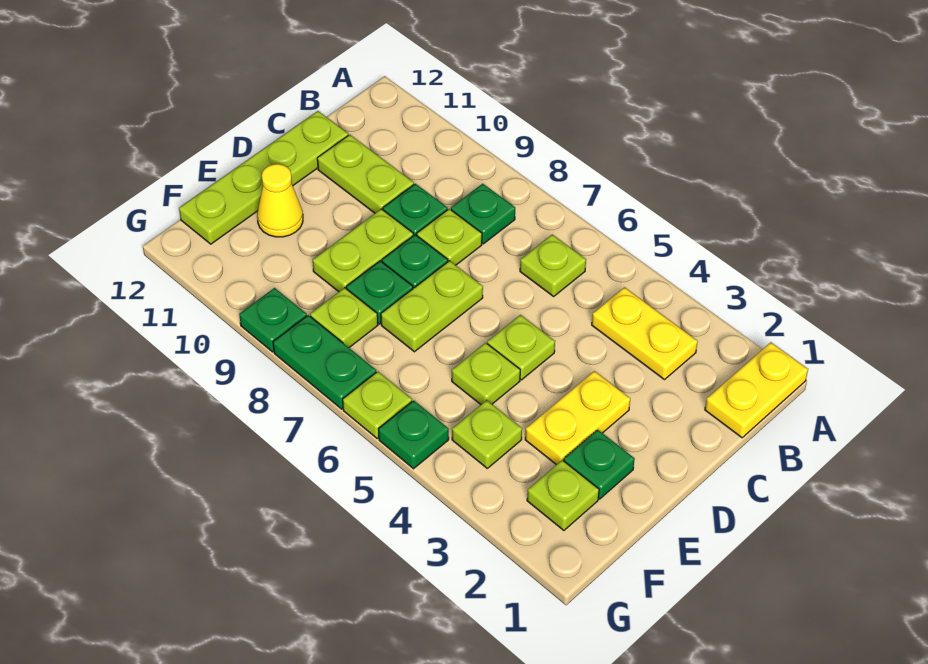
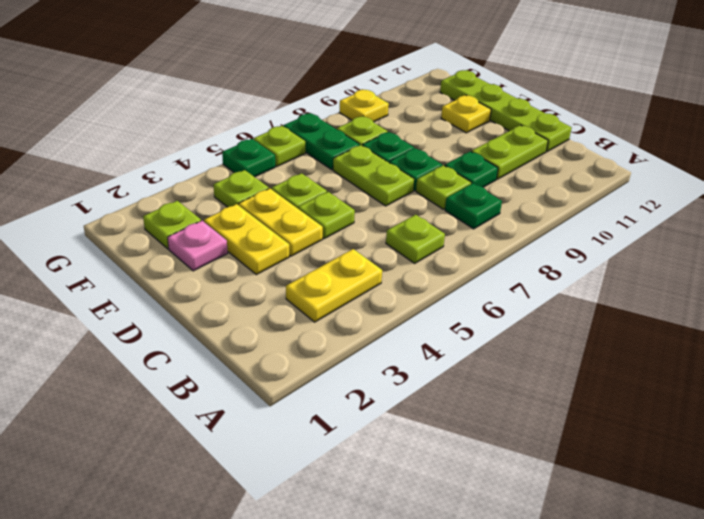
yellow plate A1:B1 level 1 -> yellow plate D4:E4 level 1
lime plate D9:E9 level 1 -> none
green plate E2 level 1 -> pink plate E2 level 1
yellow cone E11 level 1 -> yellow plate E11 level 1
green plate G7:G8 level 1 -> green plate F7:G7 level 1
green plate G9 level 1 -> yellow plate G9 level 1

